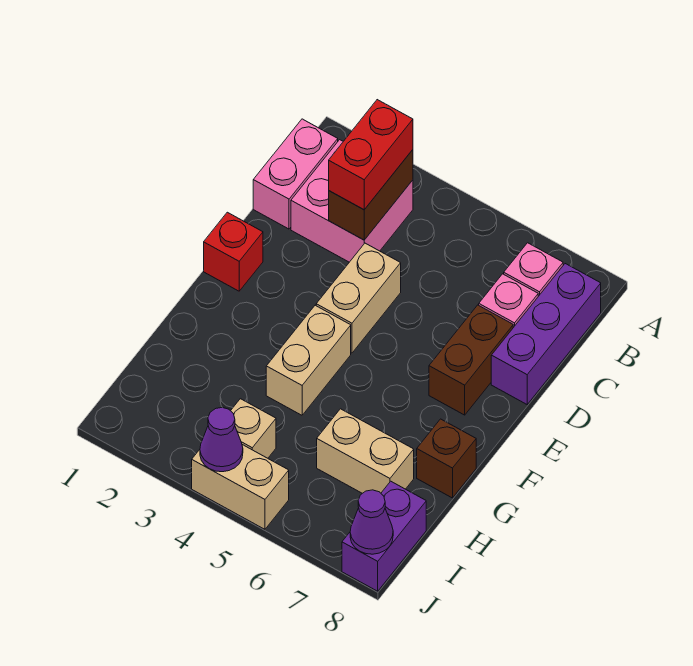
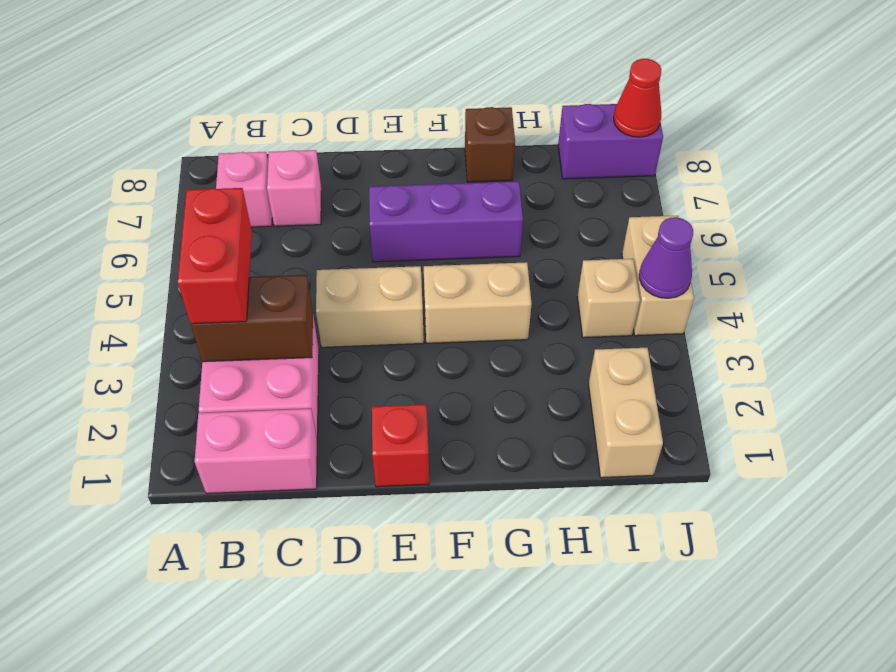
red brick B3:C3 level 3 -> red brick B3:B4 level 3
purple brick B8:D8 level 1 -> purple brick E6:G6 level 1
brown brick D7:E7 level 1 -> none
tan brick H6:H7 level 1 -> tan brick I1:I2 level 1
purple cone J8 level 2 -> red cone J8 level 2

